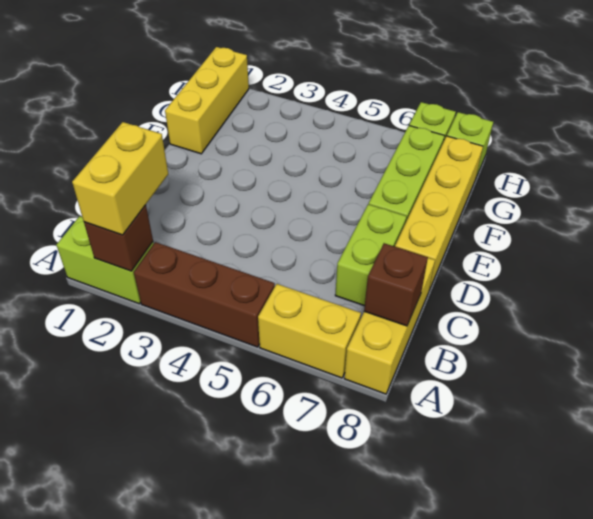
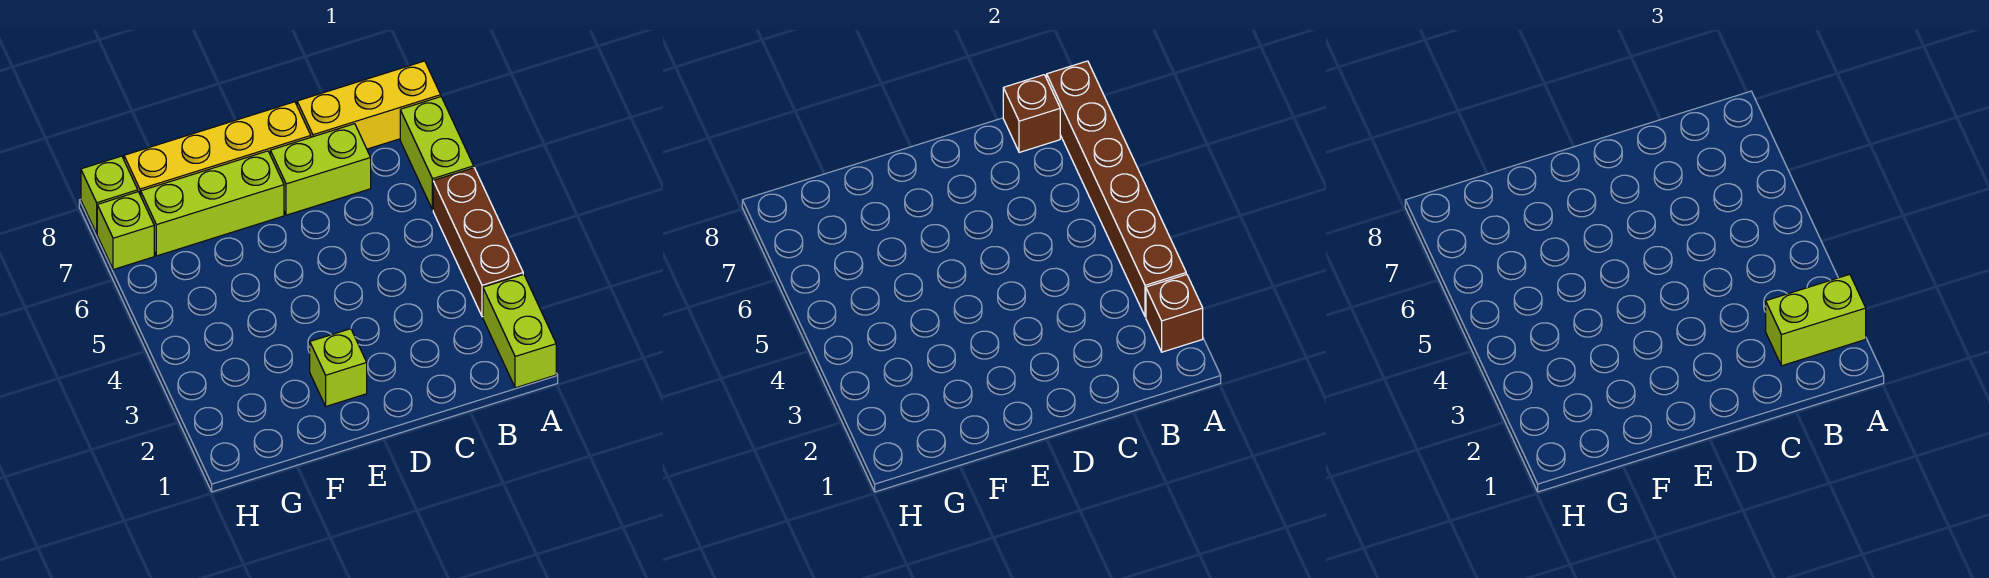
yellow brick A2:B2 level 3 -> lime brick A2:B2 level 3
none -> brown brick A3:A8 level 2
yellow brick A6:A7 level 1 -> lime brick A6:A7 level 1
none -> lime brick E2 level 1
yellow brick F1:H1 level 1 -> none

